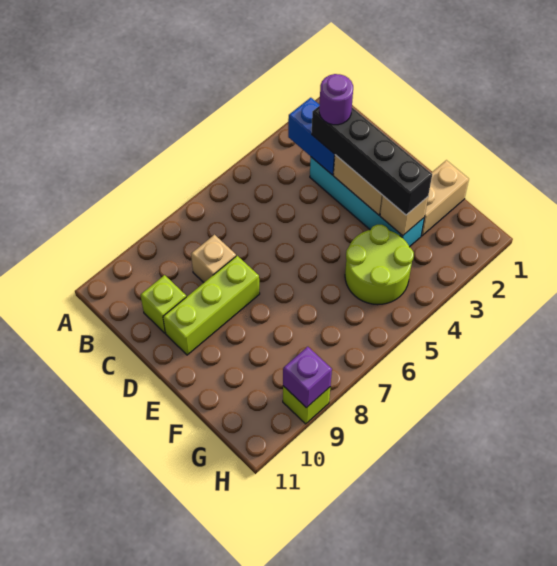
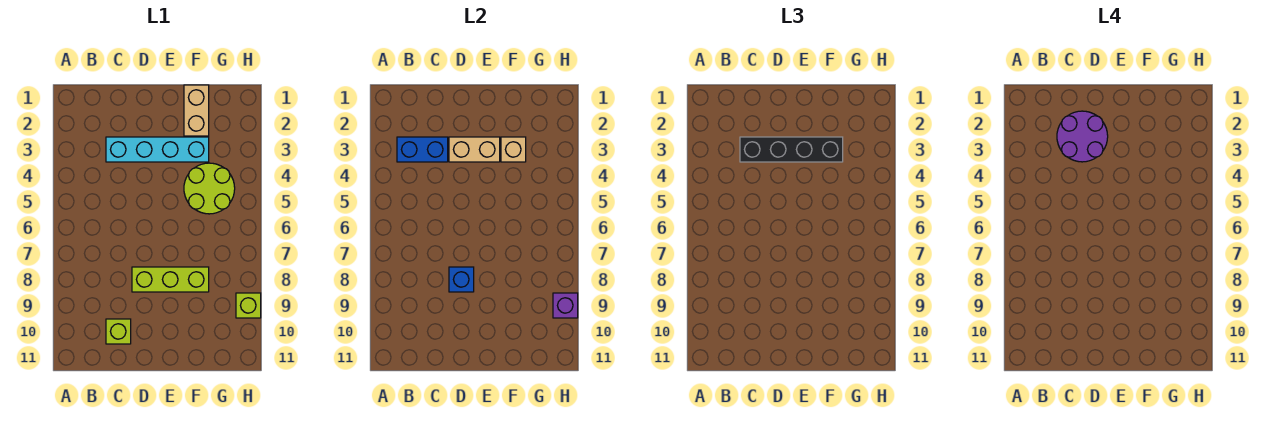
purple round brick C3 level 4 -> purple round brick C2:D3 level 4
tan brick C8 level 1 -> none
lime brick D8:D10 level 1 -> lime brick D8:F8 level 1
none -> blue brick D8 level 2

